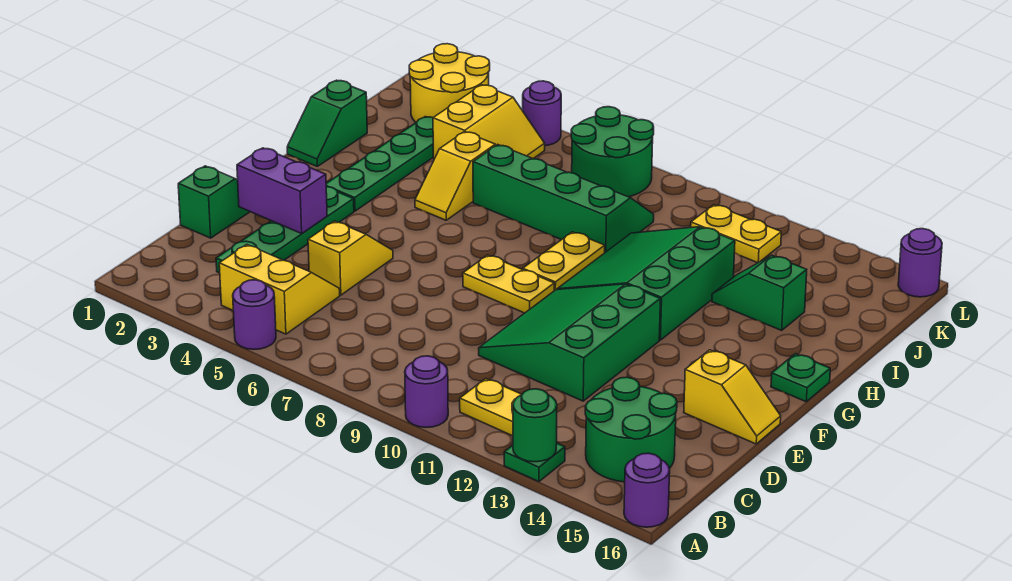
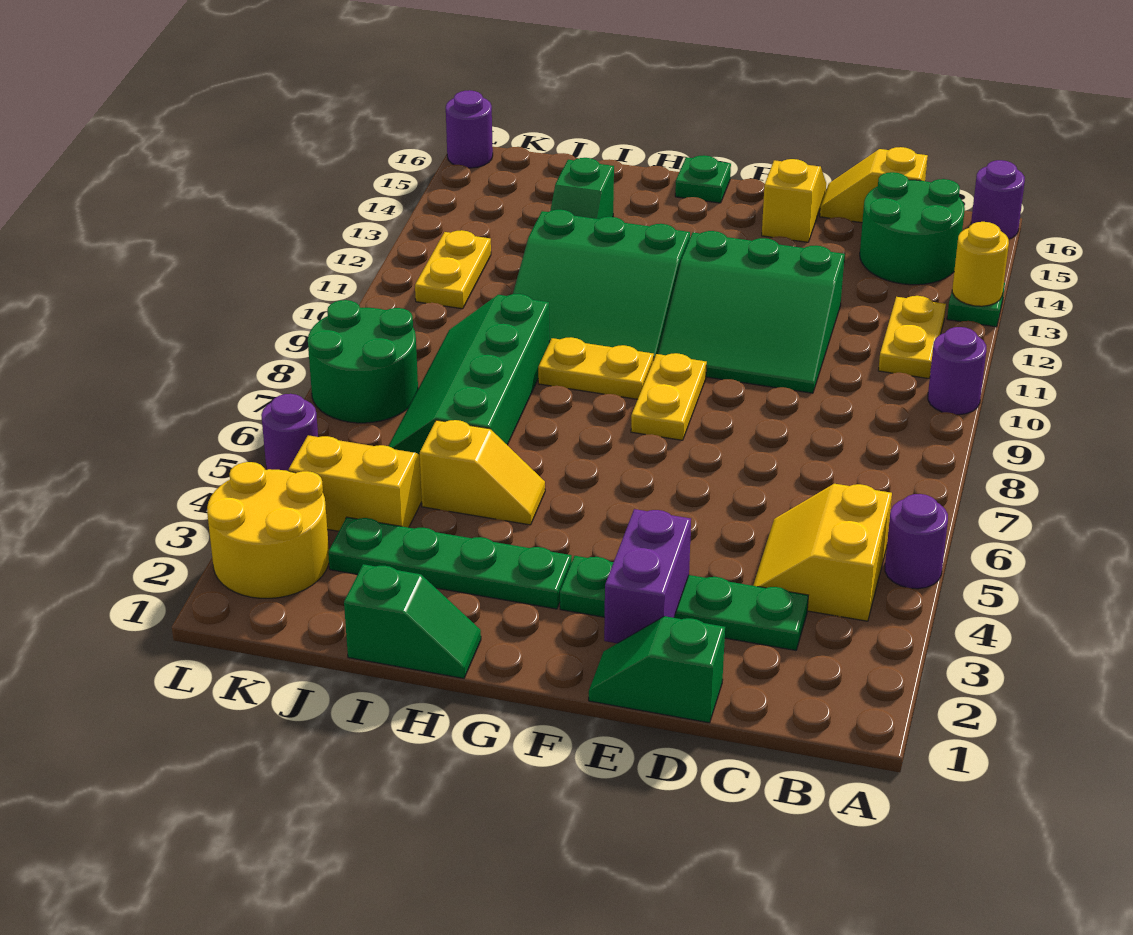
green round brick A13 level 2 -> yellow round brick A13 level 2
yellow slope D5:E5 level 1 top D -> yellow slope C16:D16 level 1 top C

